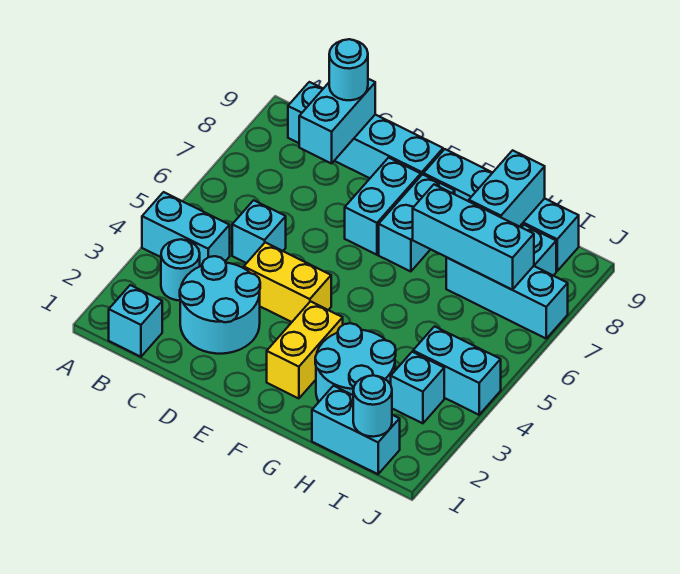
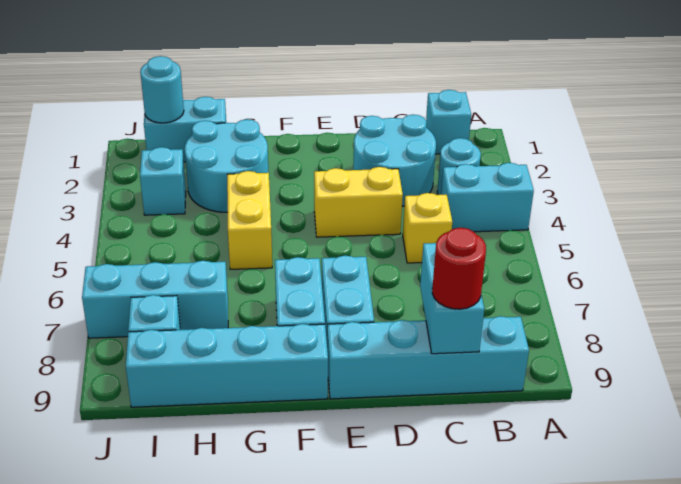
cyan brick C5 level 1 -> yellow brick C5 level 1
cyan round brick C9 level 3 -> red round brick C9 level 3
yellow brick F2:F3 level 1 -> yellow brick G4:G5 level 1
cyan brick G7:I7 level 2 -> none
cyan brick H8:H9 level 2 -> none
cyan brick I4:J4 level 1 -> none

